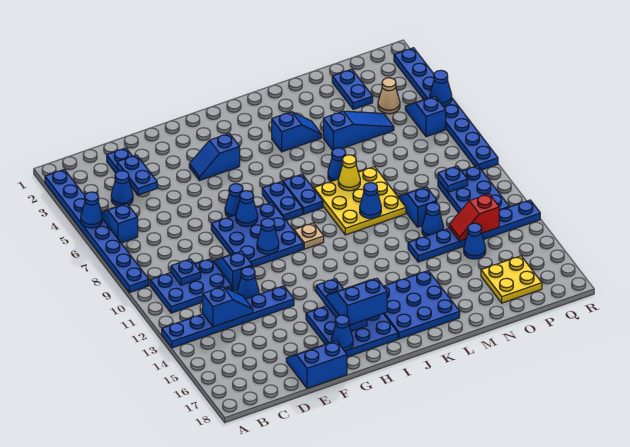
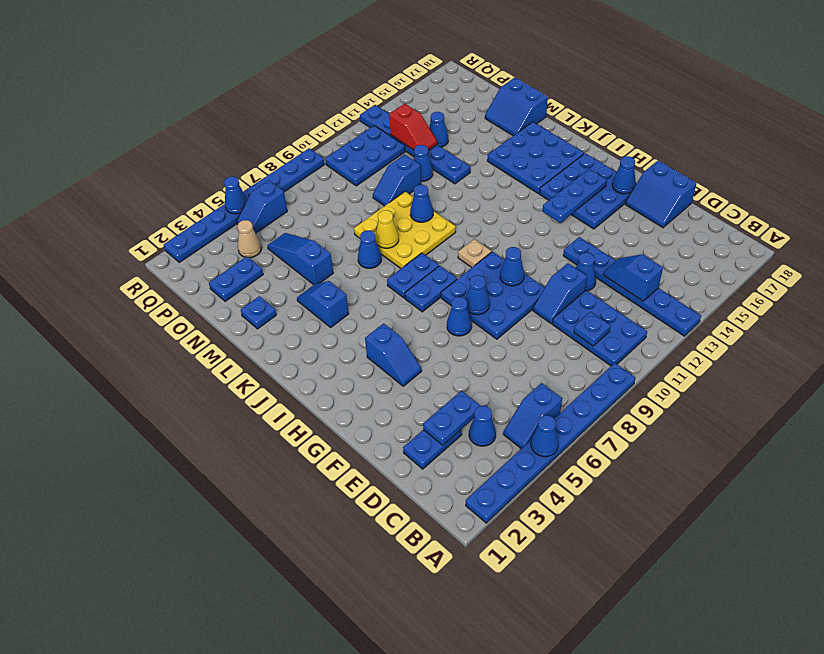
blue slope H15:I16 level 3 top 16 -> blue slope M17:N18 level 1 top 18
yellow plate O16:P17 level 1 -> none
blue plate P10 level 2 -> blue plate M2 level 1

